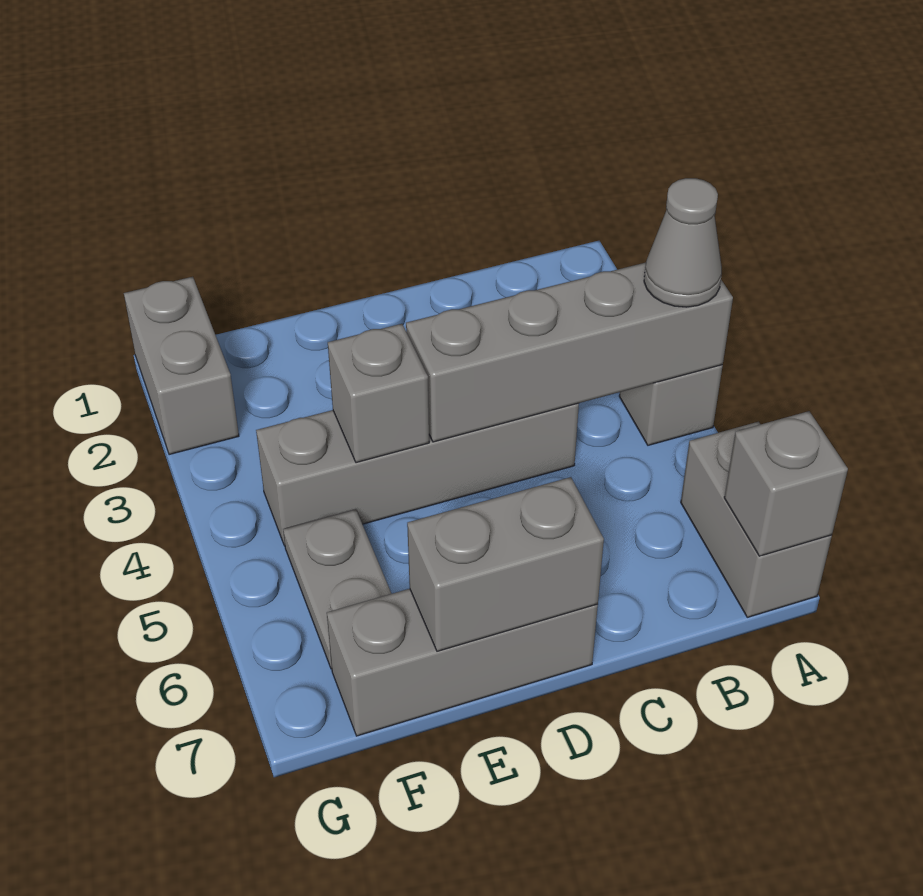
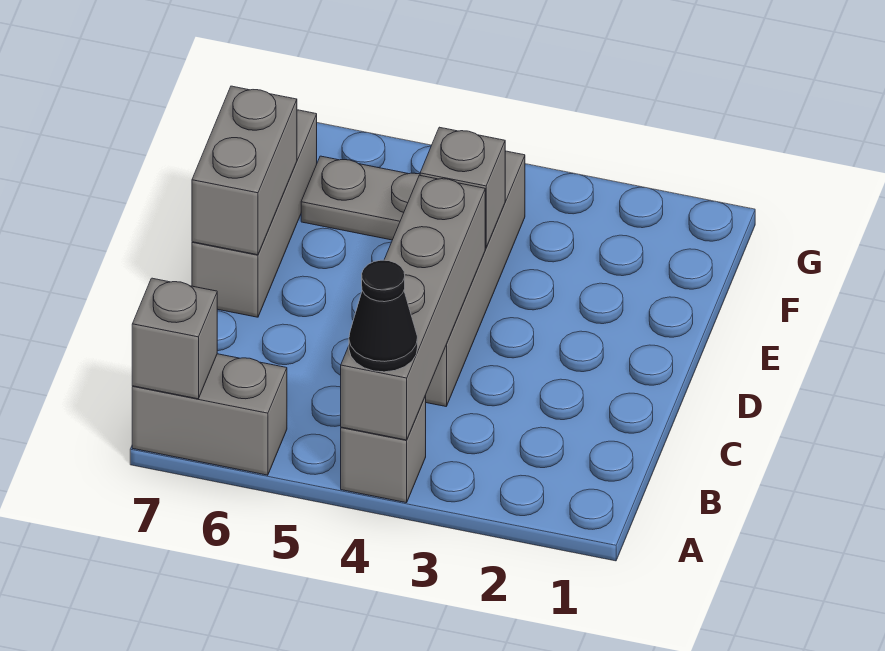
grey cone A4 level 3 -> black cone A4 level 3
grey brick G1:G2 level 1 -> none

